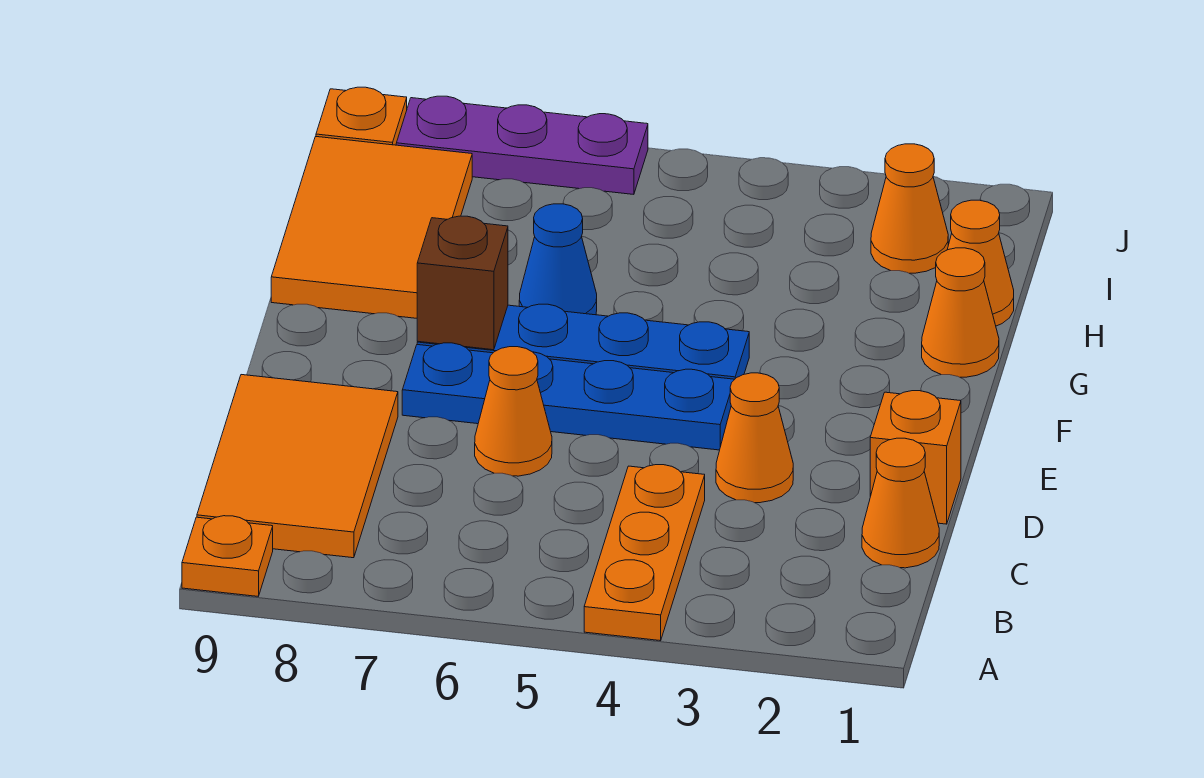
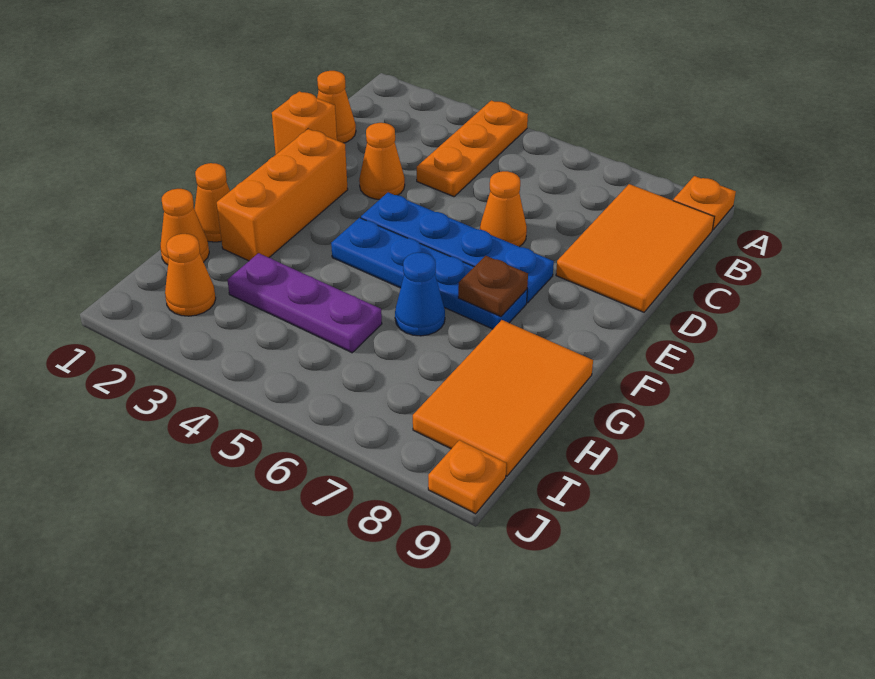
none -> orange brick E2:G2 level 1
brown brick F7 level 2 -> brown plate F7 level 2
purple plate J6:J8 level 1 -> purple plate H3:H5 level 1

